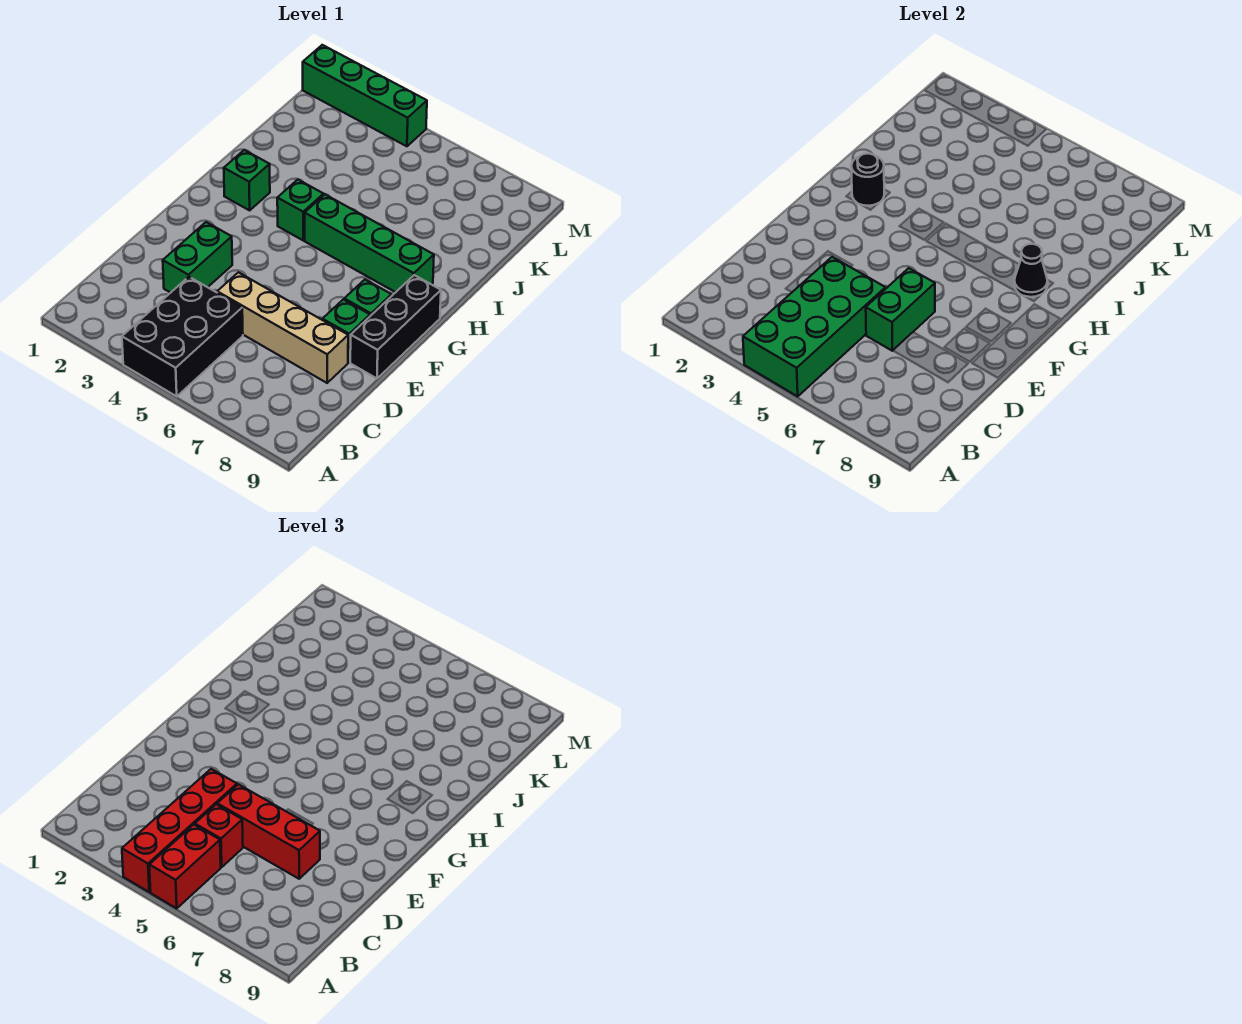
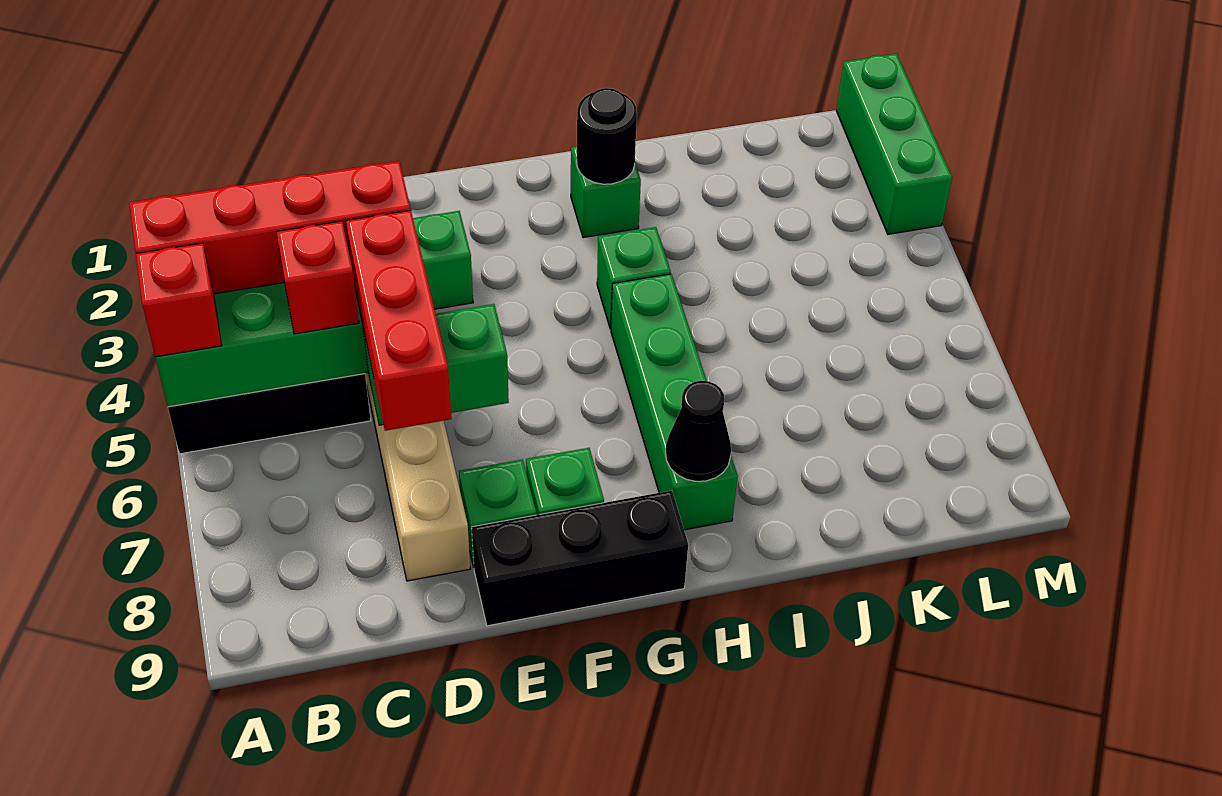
red brick A5:B5 level 3 -> red brick A5 level 3
green brick M1:M4 level 1 -> green brick M1:M3 level 1

